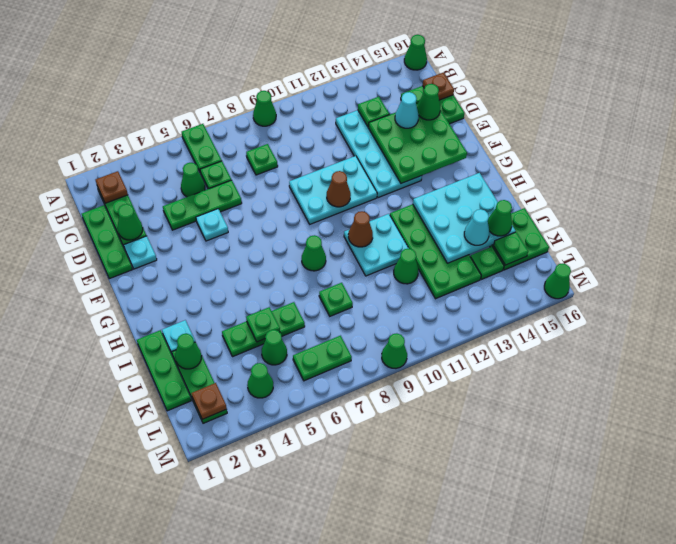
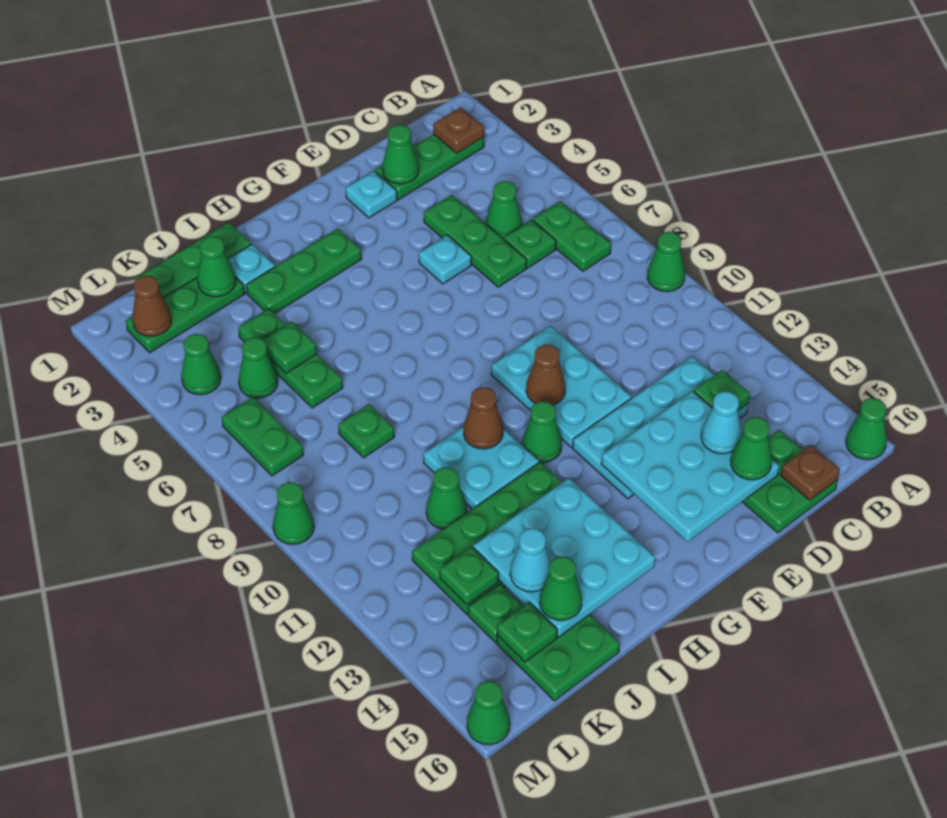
green plate A6:B6 level 1 -> green plate B6:B7 level 1
green plate C1:E1 level 1 -> green plate G3:I3 level 1
green plate C8 level 1 -> green plate K13 level 2
green plate D13:F15 level 2 -> cyan plate D13:F15 level 2
green cone H8 level 1 -> green cone G11 level 1
brown plate L2 level 2 -> brown cone L2 level 2

